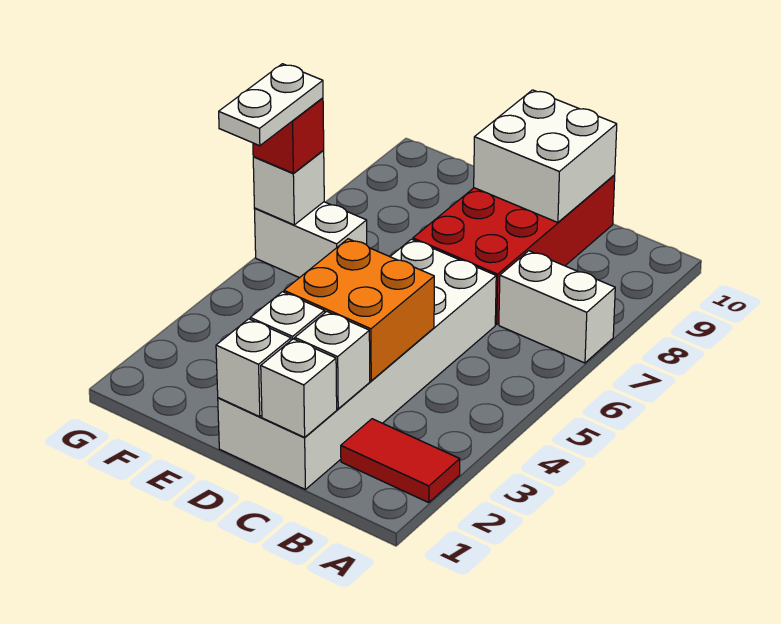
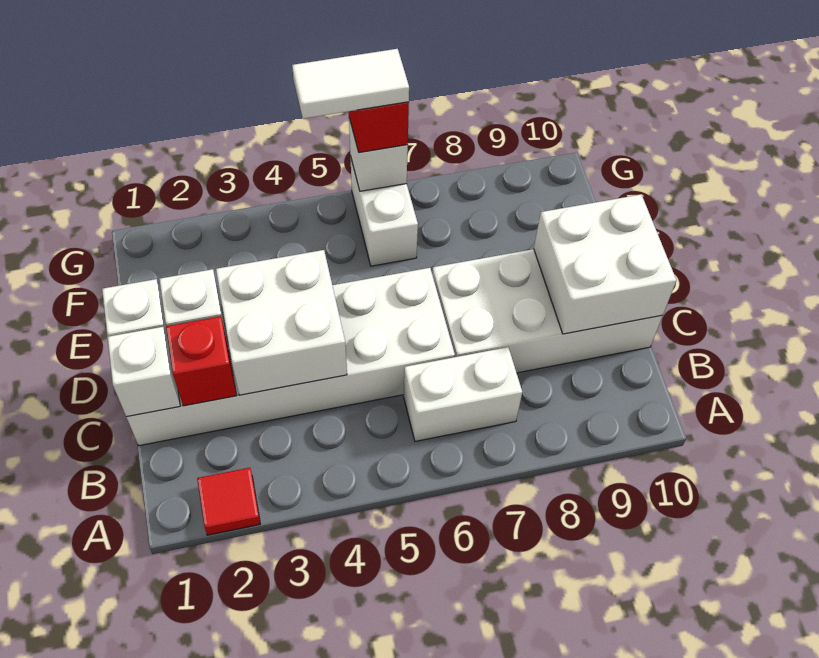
red tile A2:B2 level 1 -> red tile A2 level 1
white brick A7:B7 level 1 -> white brick B6:B7 level 1
white brick C2 level 2 -> red brick C2 level 2
orange brick C3:D4 level 2 -> white brick C3:D4 level 2
red brick C7:D10 level 1 -> white brick C7:D10 level 1
white plate G5:G6 level 4 -> white tile G5:G6 level 4

